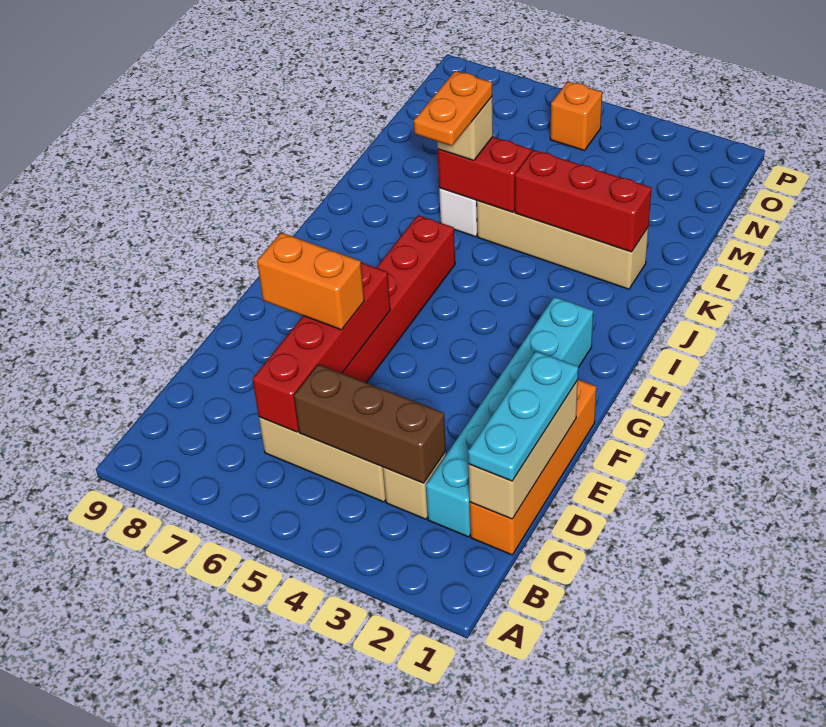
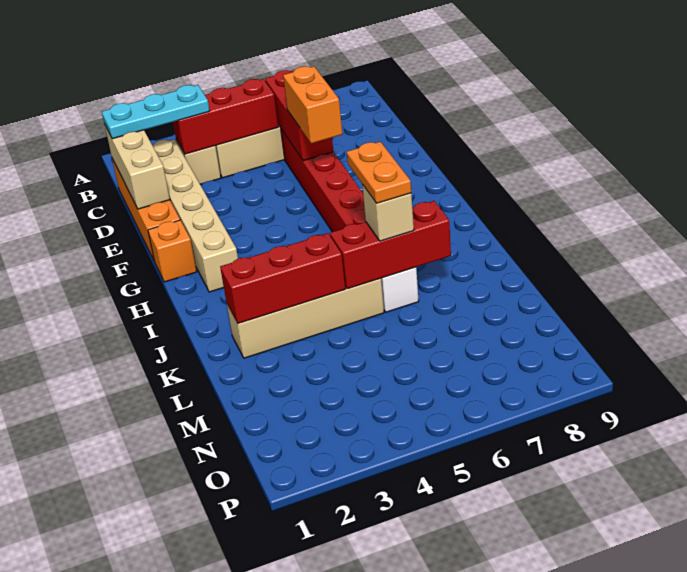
cyan plate C1:E1 level 3 -> cyan plate C1:C3 level 3
cyan brick C2:H2 level 1 -> tan brick C2:H2 level 1
brown brick C3:C5 level 2 -> red brick C3:C5 level 2
red brick C6:F6 level 2 -> red brick C6:E6 level 2
orange brick E6:E7 level 3 -> orange brick E6:F6 level 3
red brick K5:K6 level 2 -> red brick K5:K7 level 2
orange brick O5 level 1 -> orange brick G1 level 1

